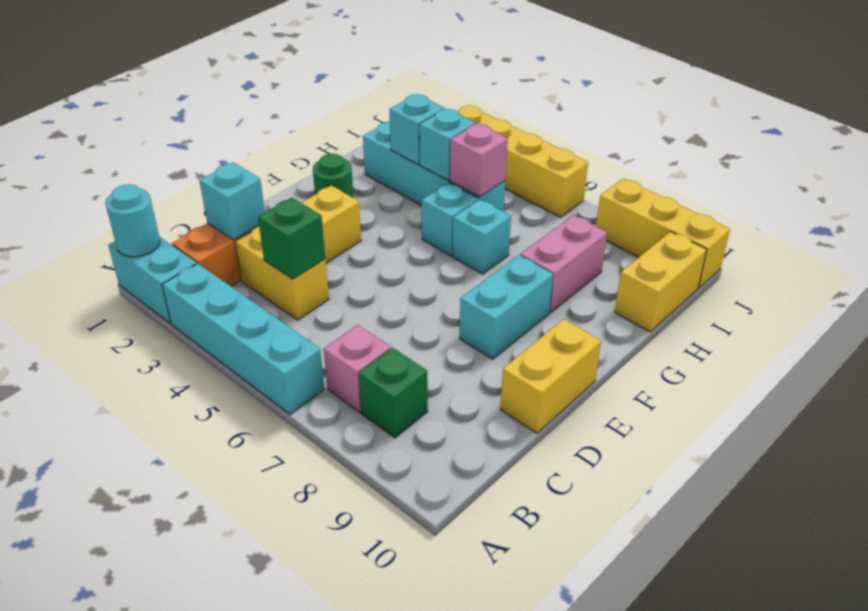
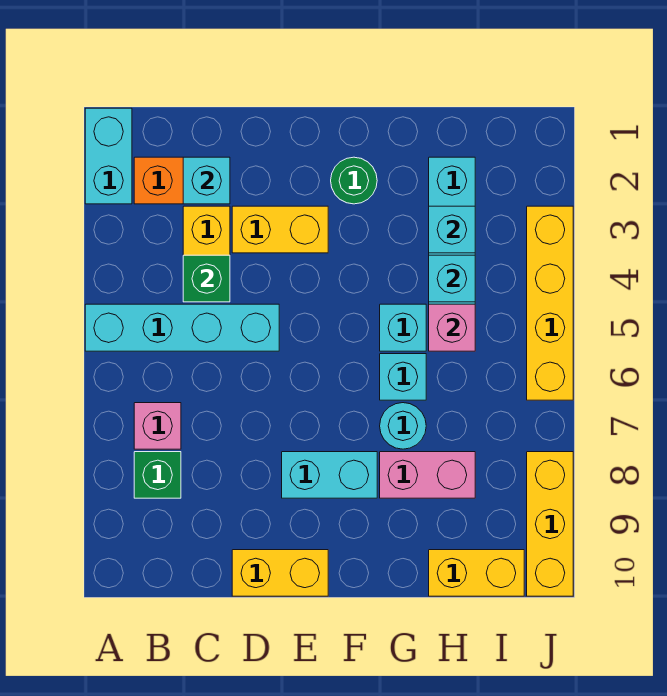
cyan round brick A1 level 2 -> cyan round brick G7 level 1
cyan brick A3:A6 level 1 -> cyan brick A5:D5 level 1

